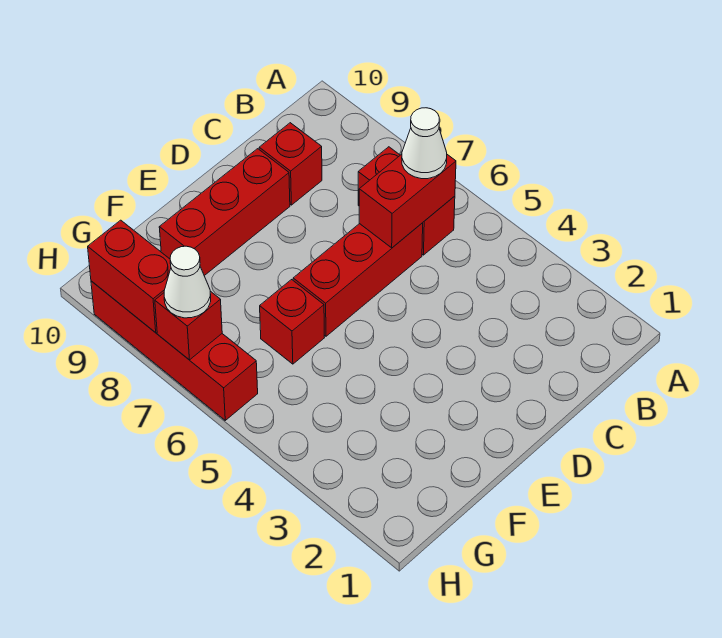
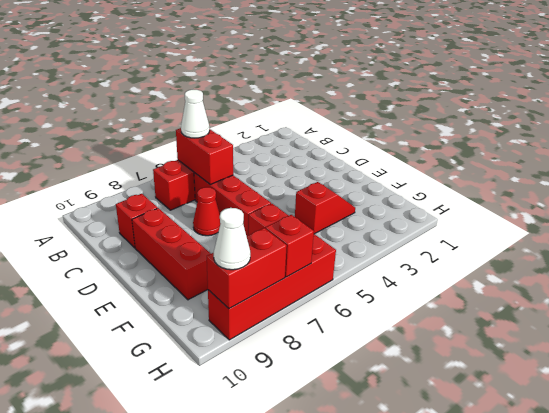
none -> red cone D7 level 1
none -> red slope F3:F4 level 1 top 4
white cone H7 level 3 -> white cone H9 level 3

